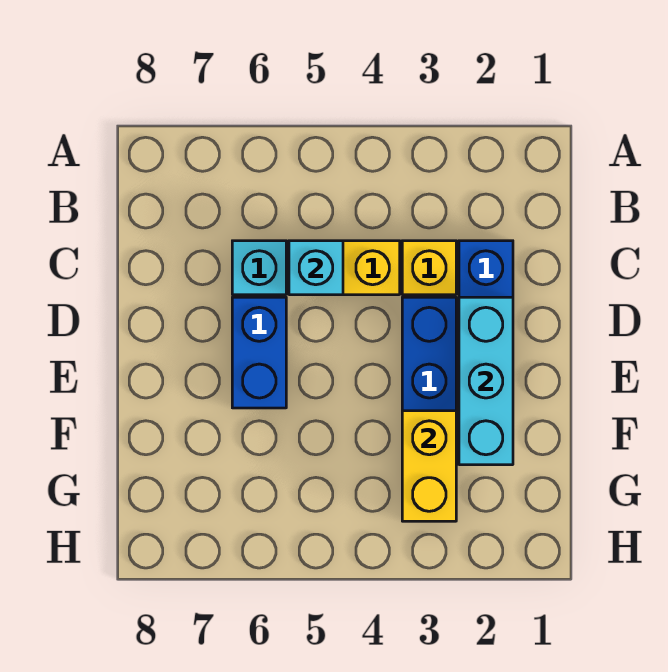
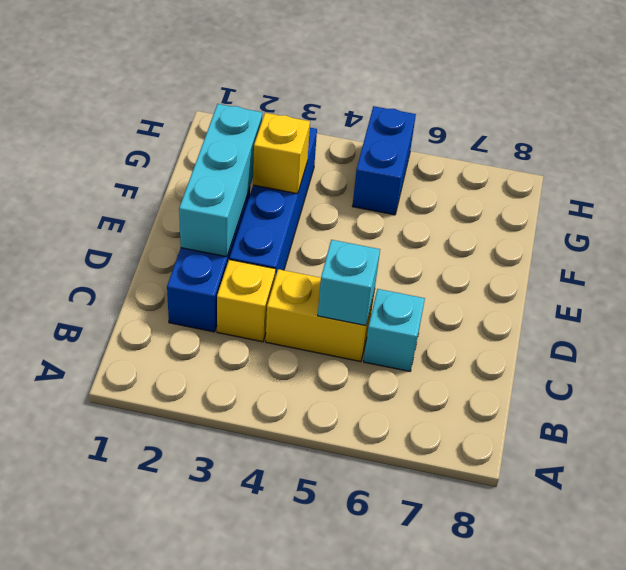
blue brick D6:E6 level 1 -> blue brick G5:H5 level 1
yellow brick F3:G3 level 2 -> yellow brick F3 level 2

